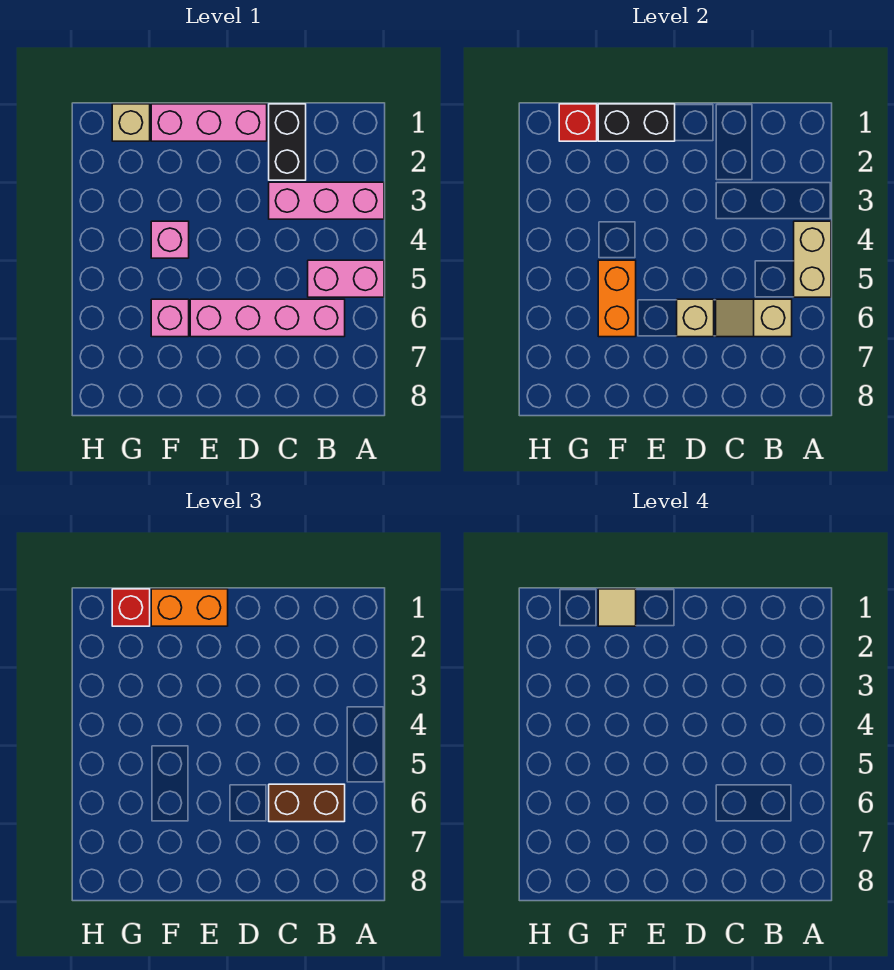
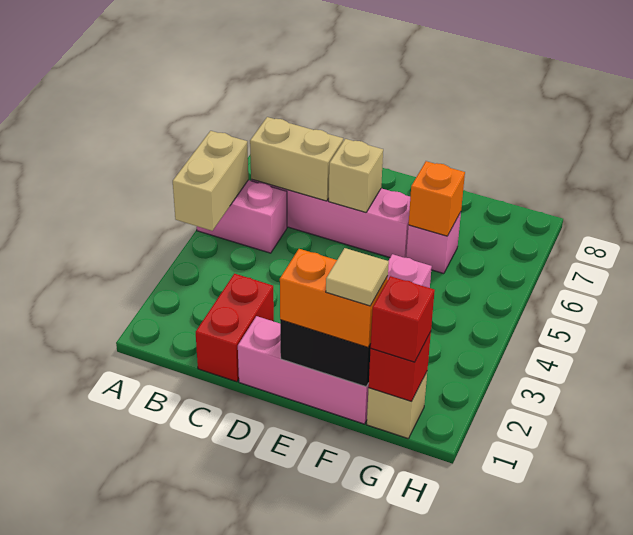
pink brick A3:C3 level 1 -> none
tan slope B6:C6 level 2 top B -> tan brick B6:C6 level 2
brown brick B6:C6 level 3 -> none
black brick C1:C2 level 1 -> red brick C1:C2 level 1
orange brick F5:F6 level 2 -> orange brick F6 level 2

